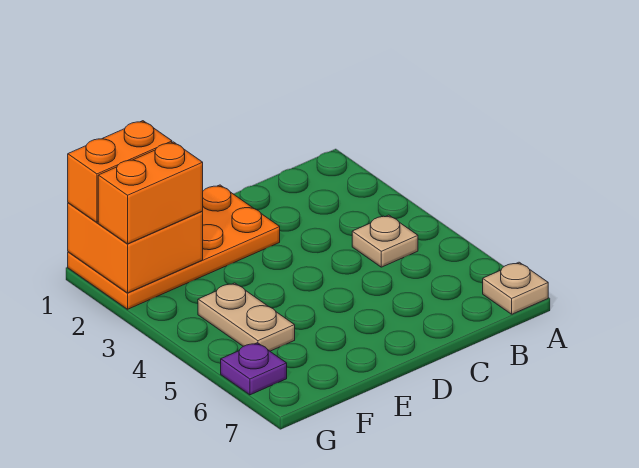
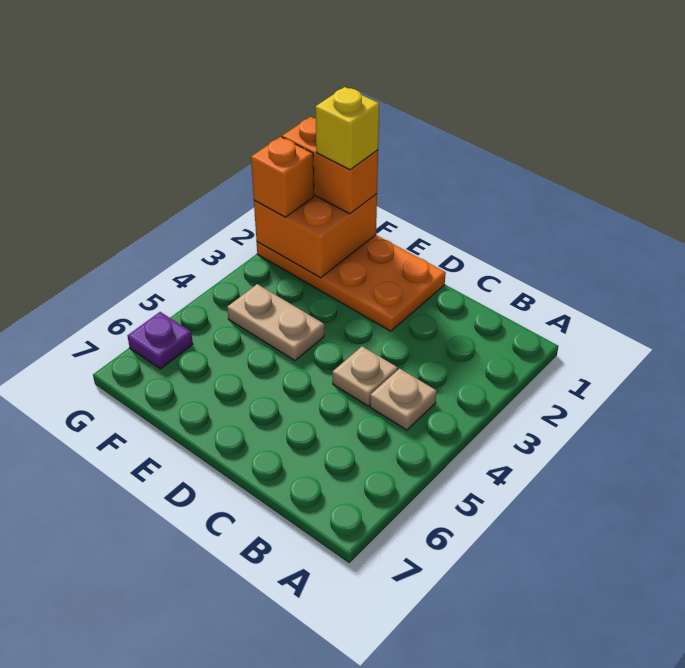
tan plate A7 level 1 -> tan plate C4 level 1
none -> yellow brick F1 level 4
orange brick F2:G2 level 3 -> orange brick G2 level 3
tan plate F4:F5 level 1 -> tan plate E4:F4 level 1

